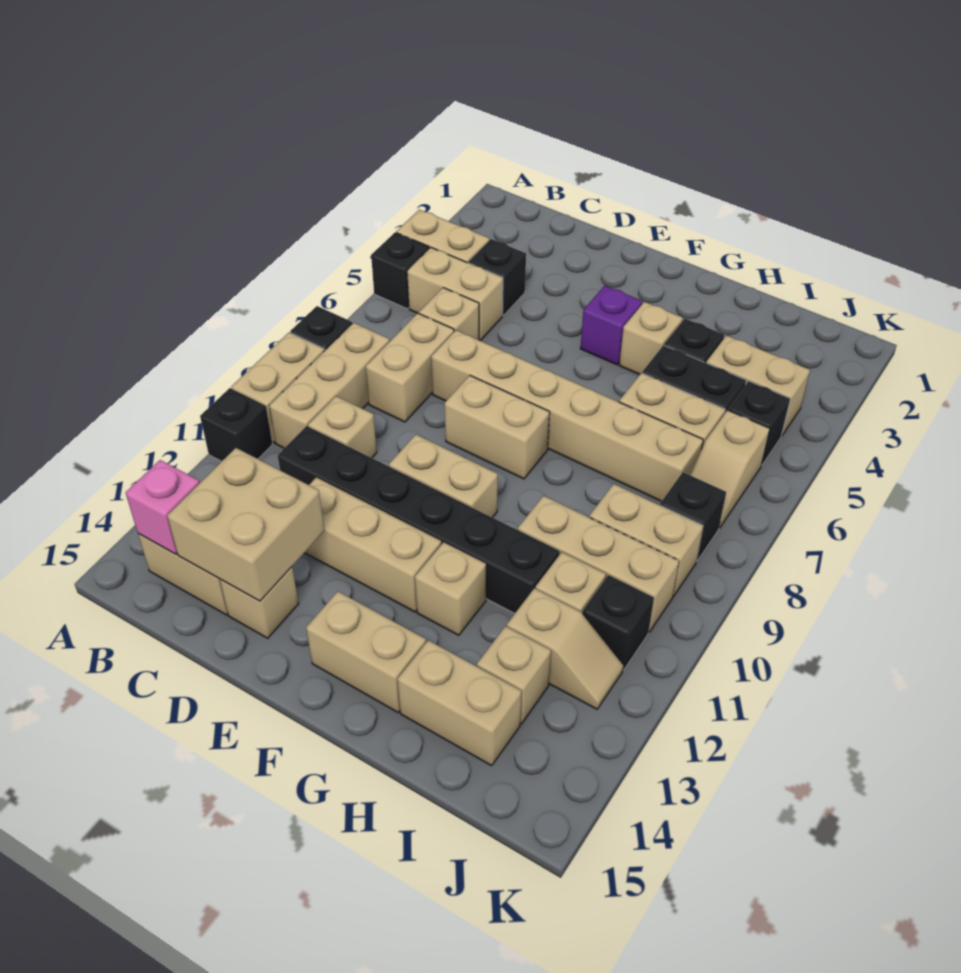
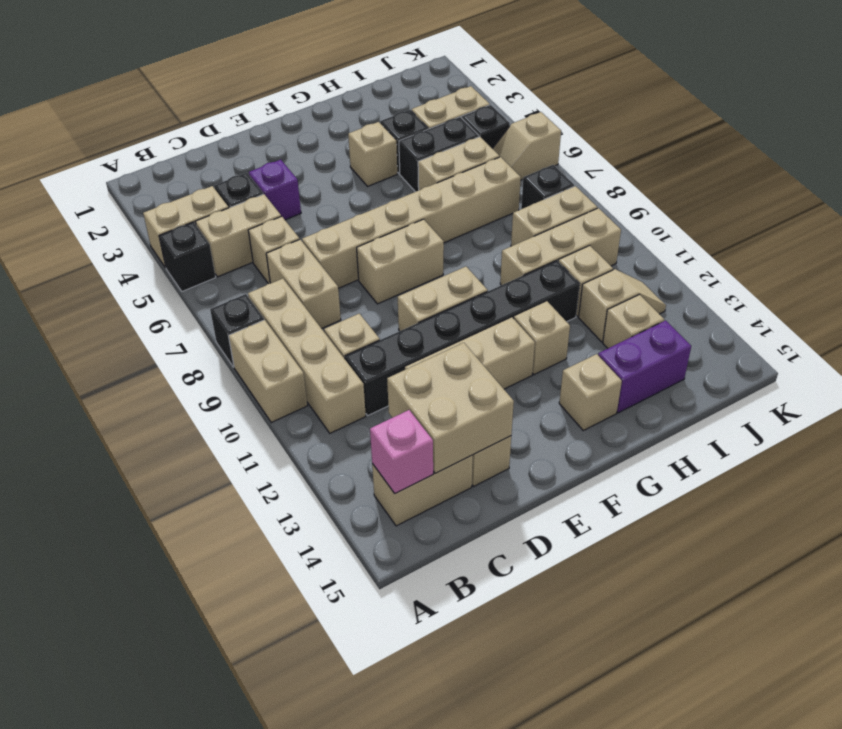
black brick A11 level 1 -> none
tan brick B8:B10 level 1 -> tan brick B8:B11 level 1
purple brick F4 level 1 -> purple brick D4 level 1
tan brick F14:G14 level 1 -> tan brick G14 level 1
tan brick H14:I14 level 1 -> purple brick H14:I14 level 1
tan slope J6:J7 level 1 top 6 -> tan slope J6:K6 level 1 top K
black brick J11 level 1 -> none

